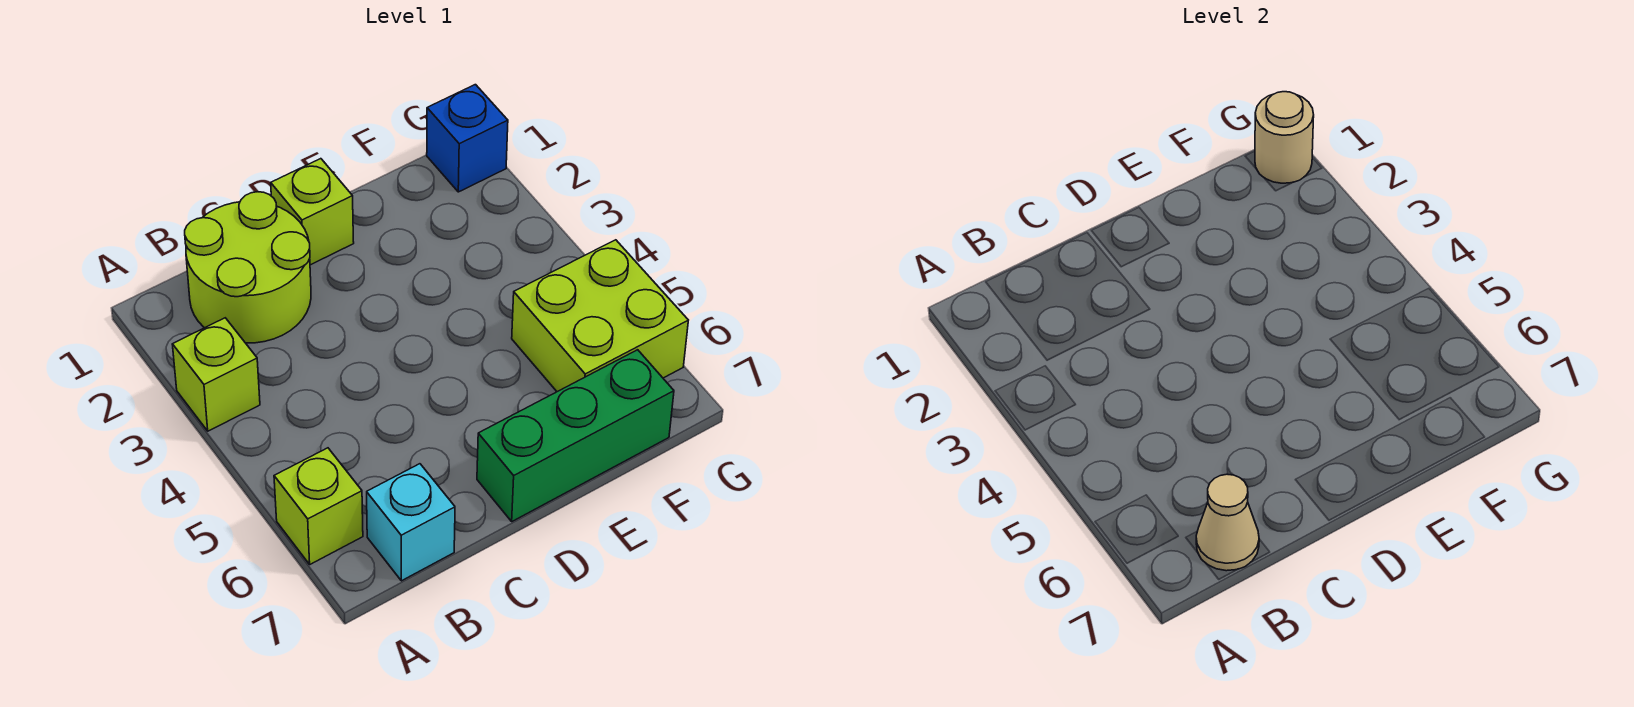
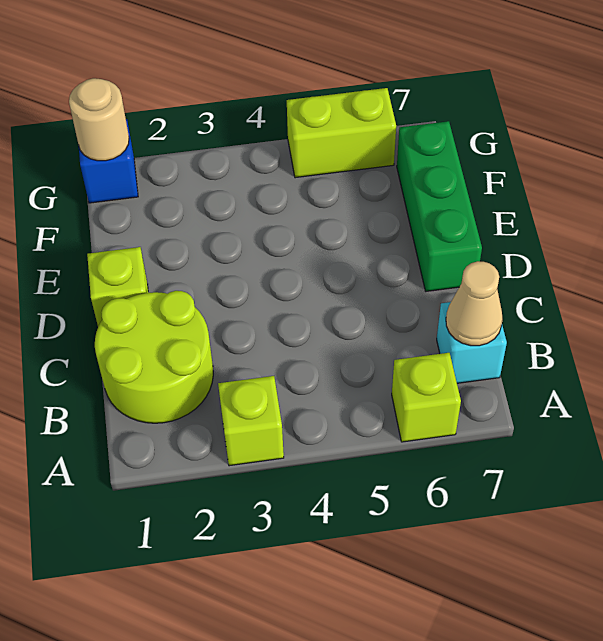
lime brick F5:G6 level 1 -> lime brick G5:G6 level 1

